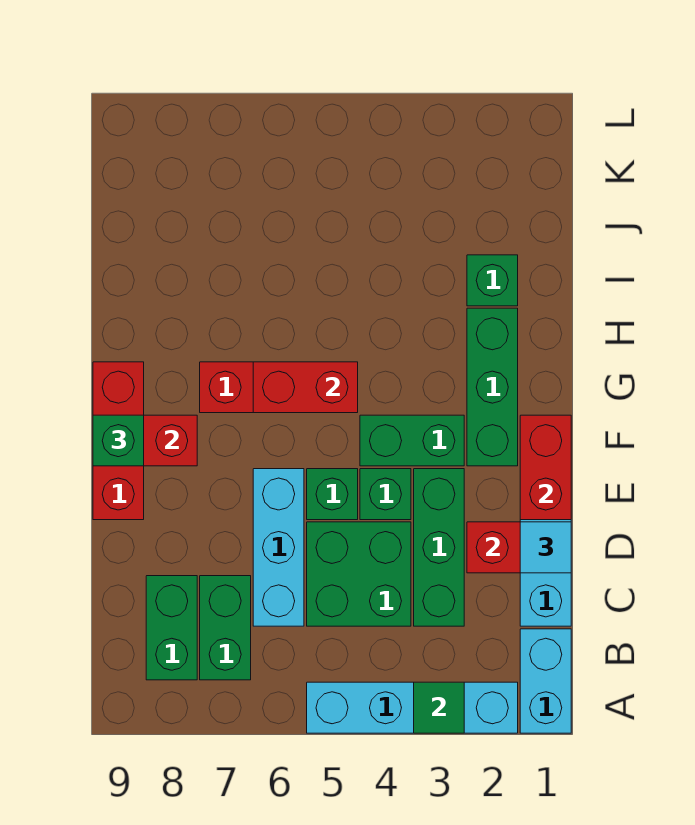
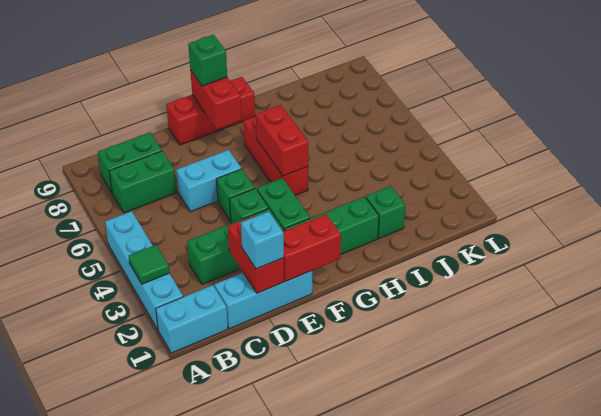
green brick C4:D5 level 1 -> none
cyan brick C6:E6 level 1 -> cyan brick D6:E6 level 1
cyan tile D1 level 3 -> cyan brick D1 level 3

